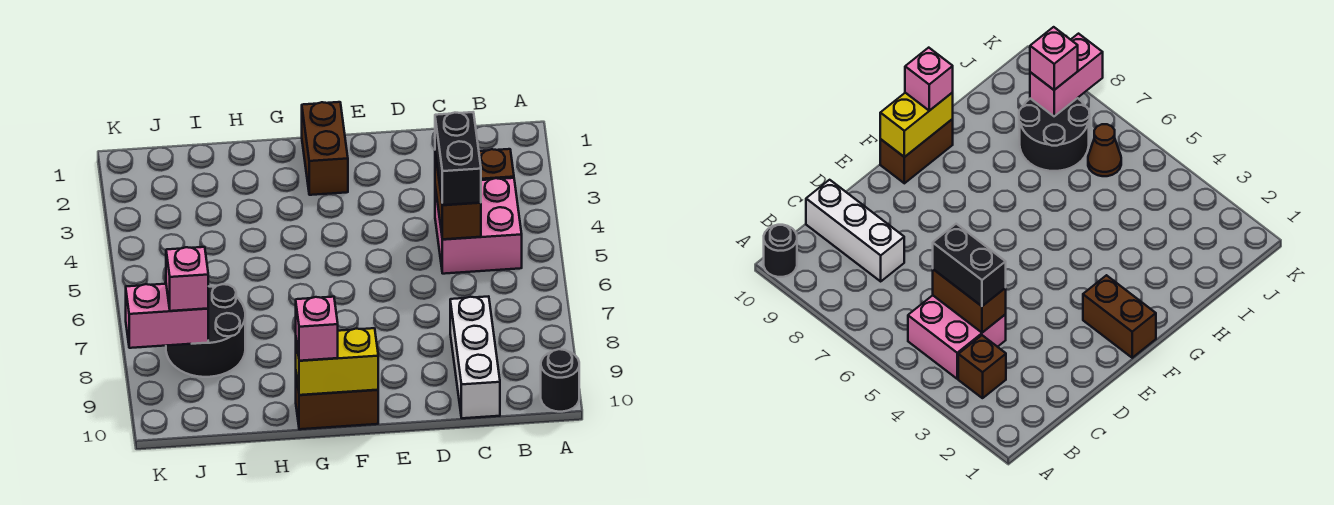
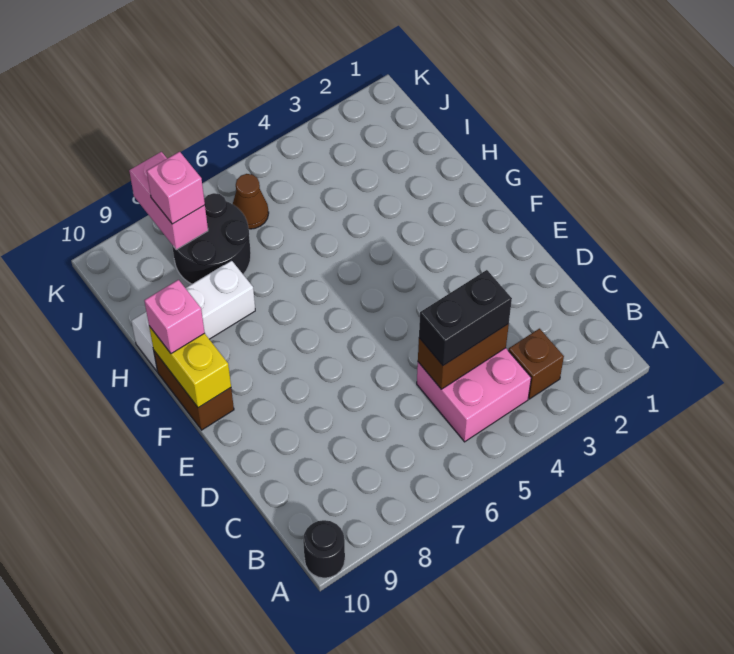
white brick C8:C10 level 1 -> white brick H8:H10 level 1
brown brick F1:F2 level 1 -> none

